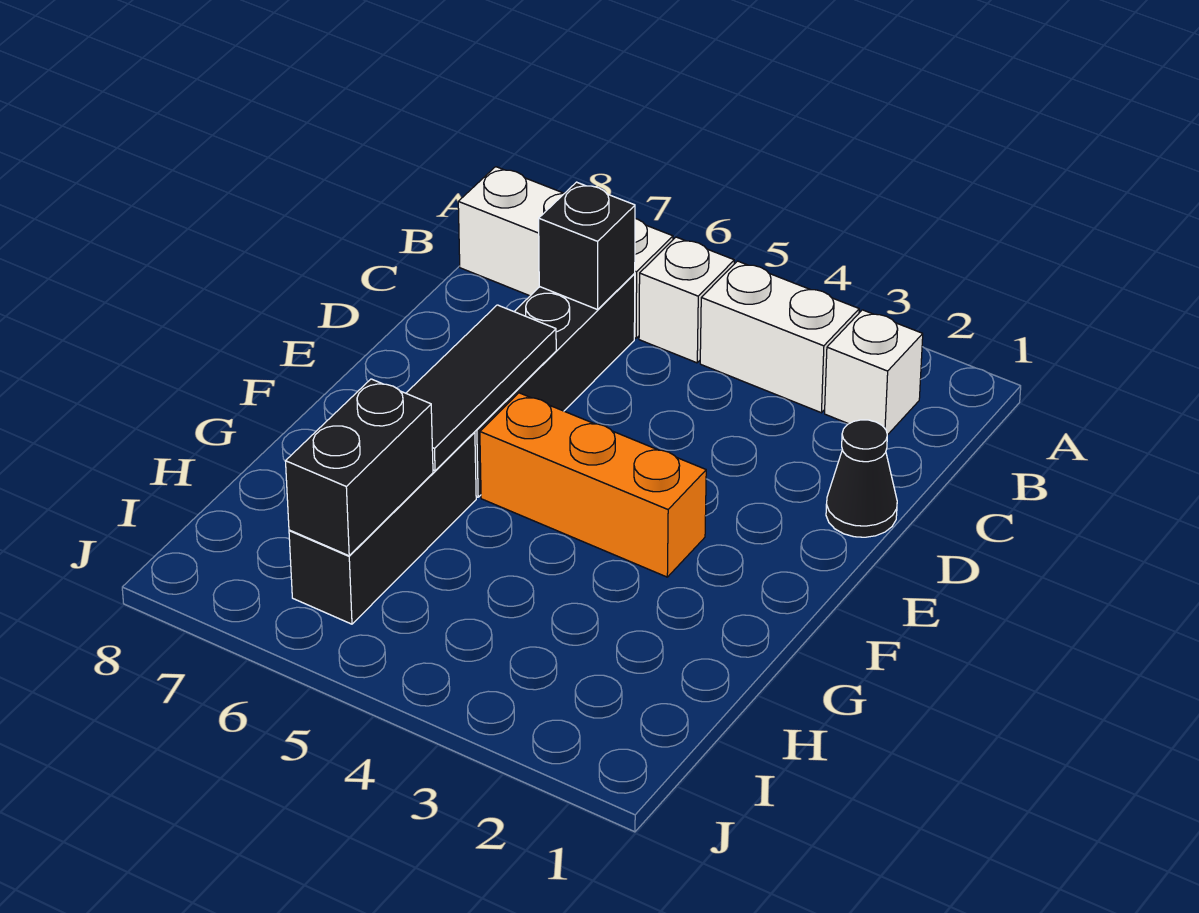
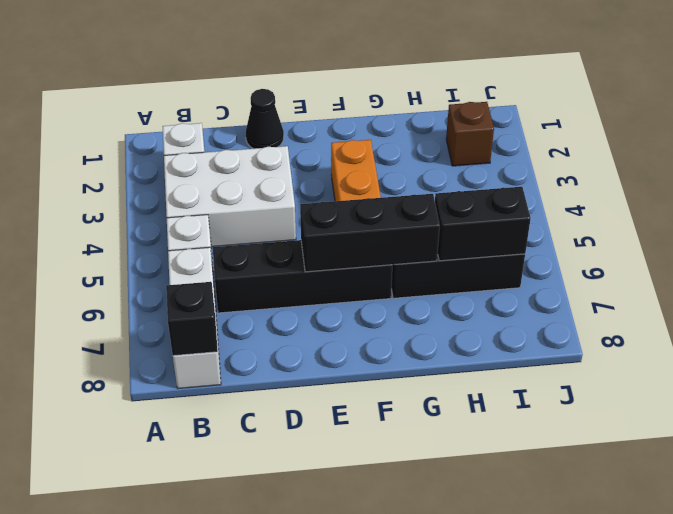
white brick B3:B4 level 1 -> white brick B3:D4 level 1
black brick C6 level 2 -> black brick B8 level 2
black tile E6:G6 level 2 -> black brick E6:G6 level 2
none -> brown brick I2 level 1

